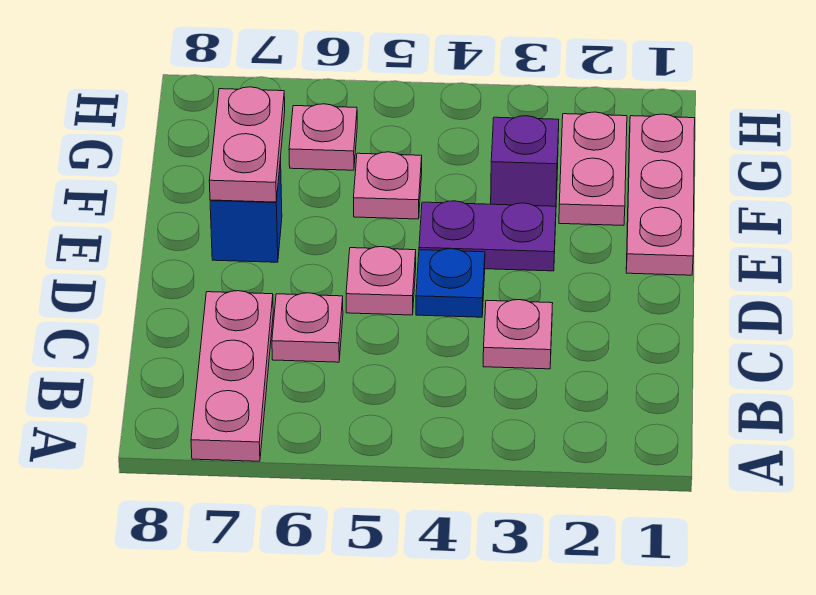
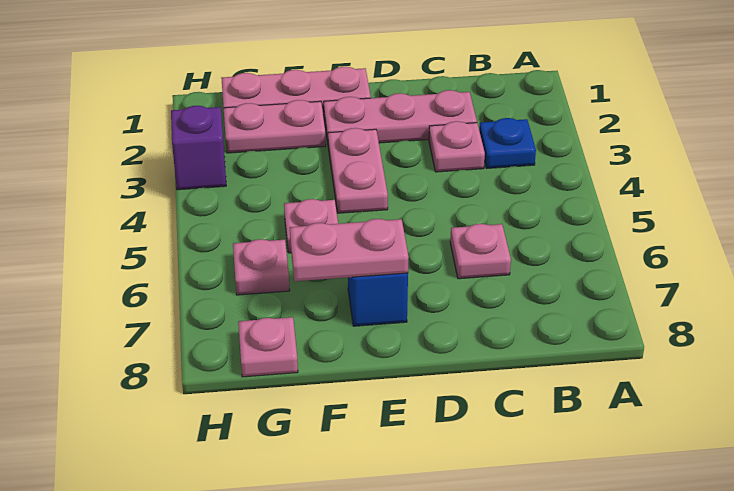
pink plate A7:C7 level 1 -> pink plate C2:E2 level 1
blue plate D4 level 1 -> blue plate B3 level 1
pink plate D5 level 1 -> pink plate G8 level 1
purple plate E3:E4 level 1 -> pink plate E3:E4 level 1
purple brick F3 level 1 -> purple brick H3 level 1

